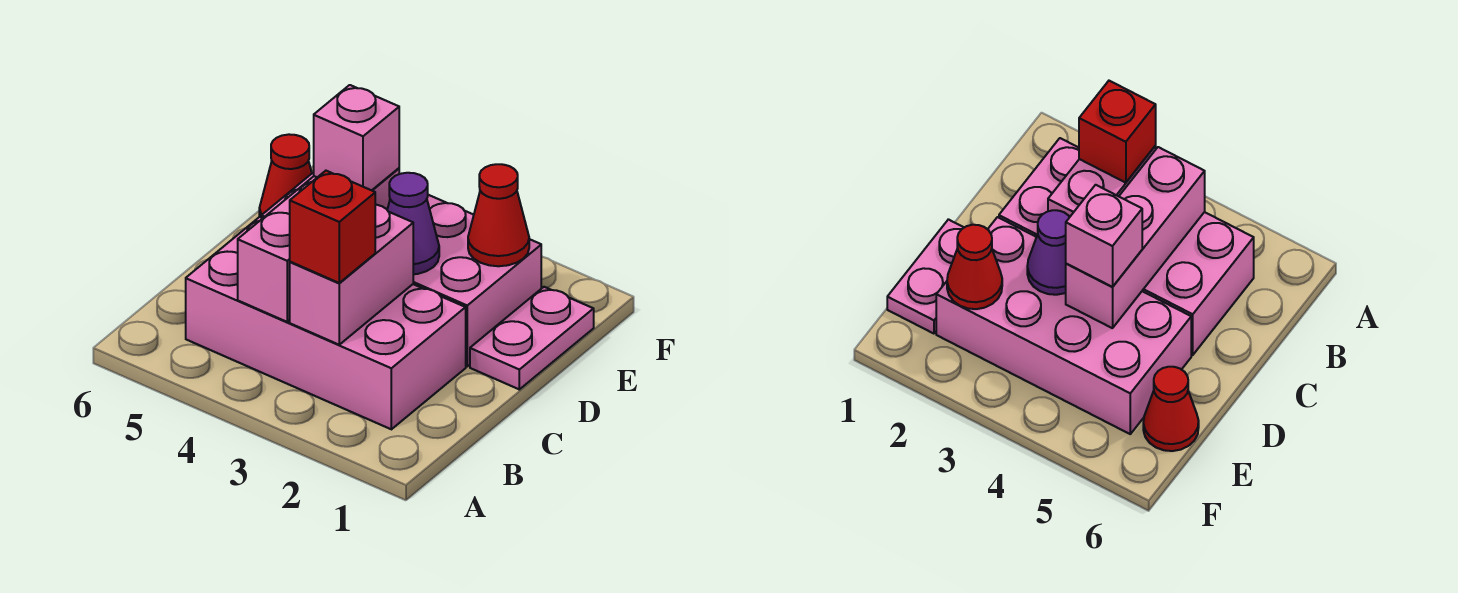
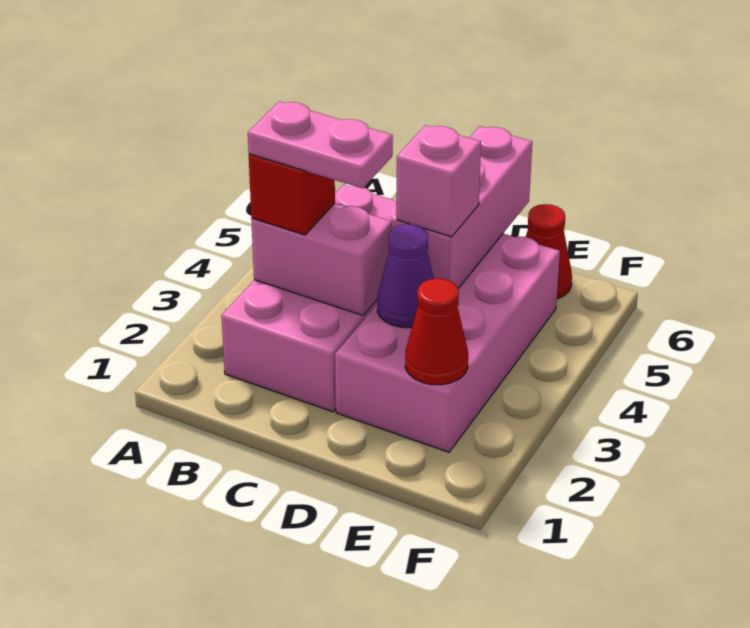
pink brick B4:D4 level 2 -> pink brick D4:D6 level 2
pink plate D1:E1 level 1 -> pink plate B3:C3 level 4

